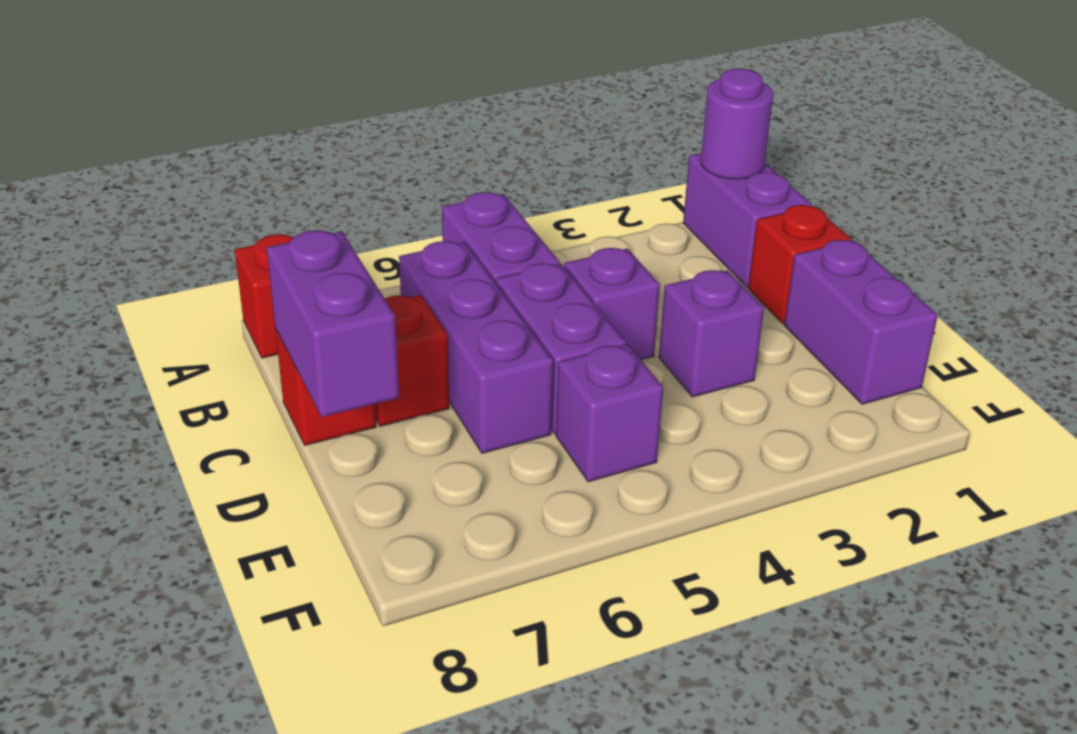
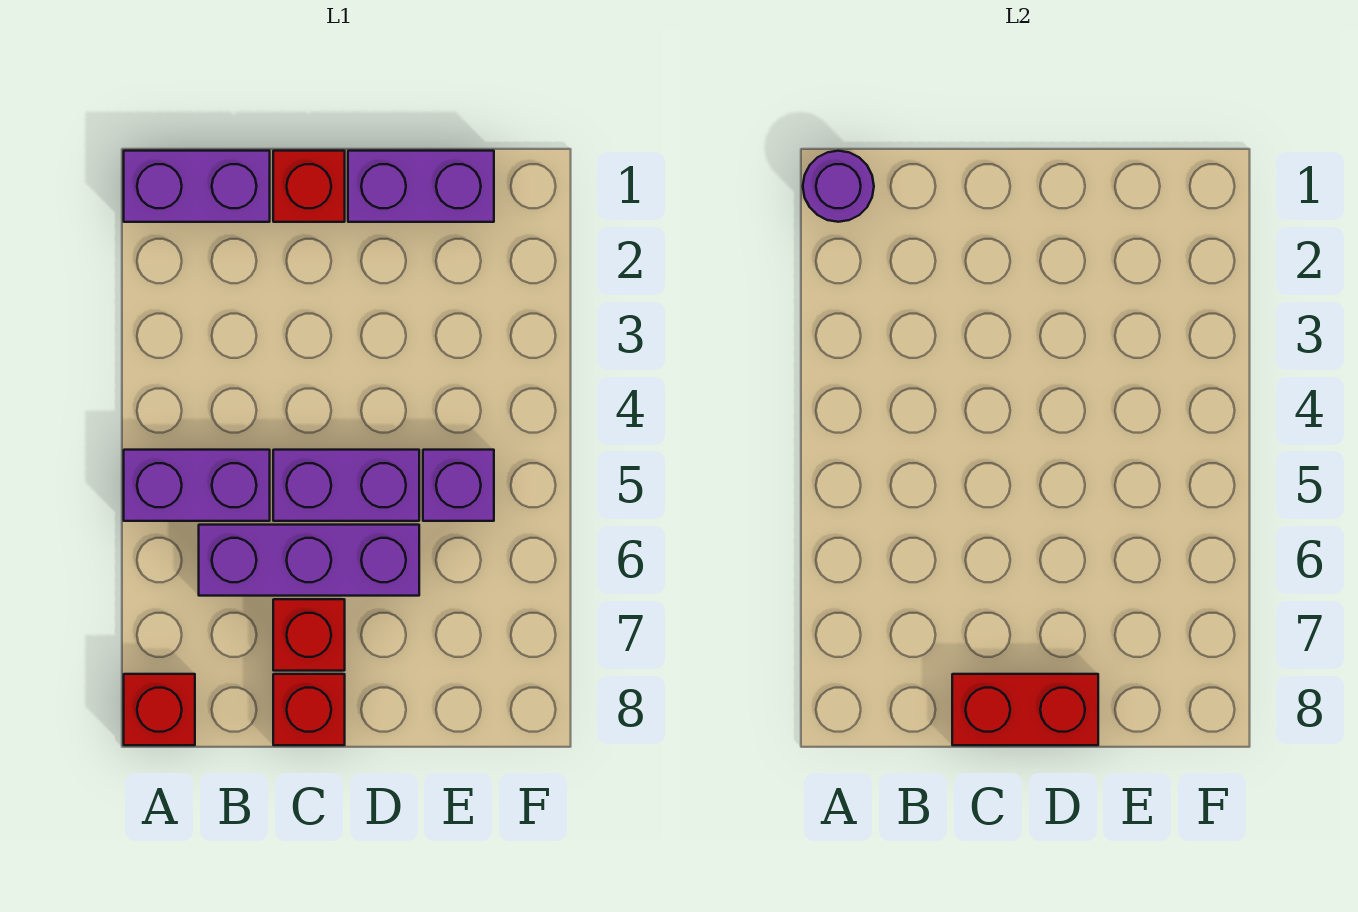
purple brick C4 level 1 -> none
purple brick C8:D8 level 2 -> red brick C8:D8 level 2
purple brick D3 level 1 -> none

